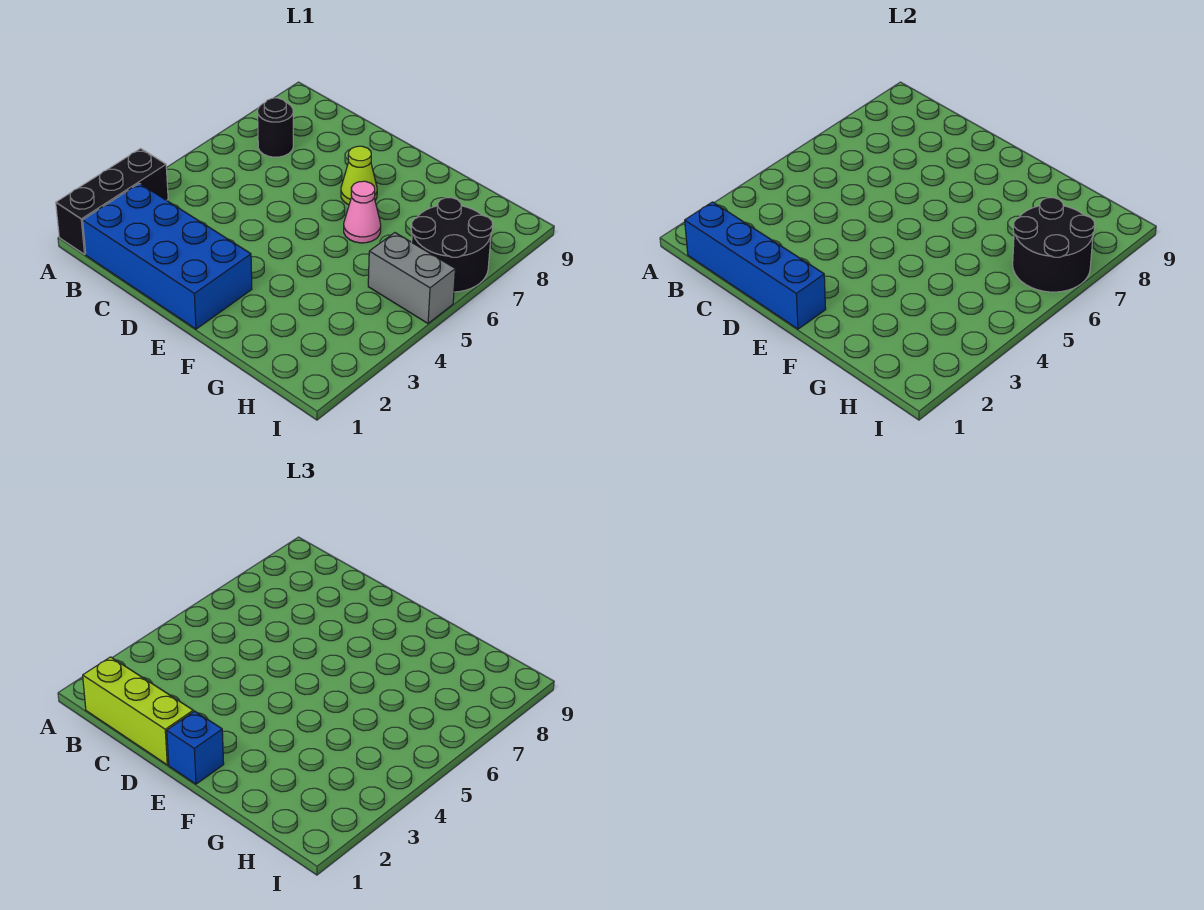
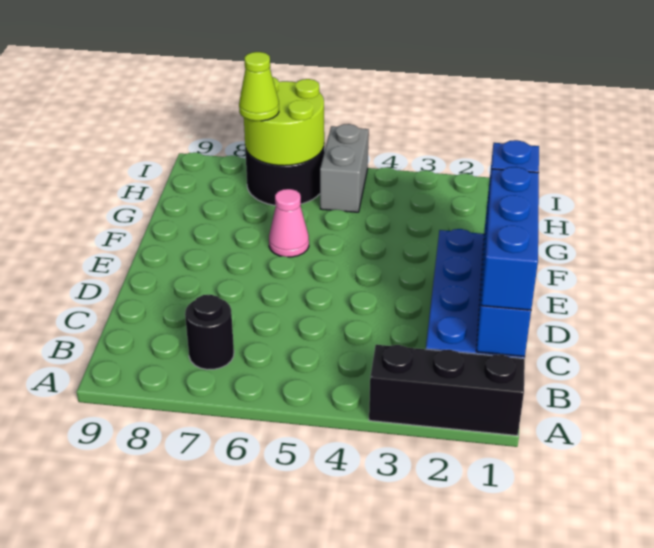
lime brick B1:D1 level 3 -> blue brick B1:D1 level 3
lime cone E7 level 1 -> lime cone H7 level 3
black round brick H6:I7 level 2 -> lime round brick H6:I7 level 2

